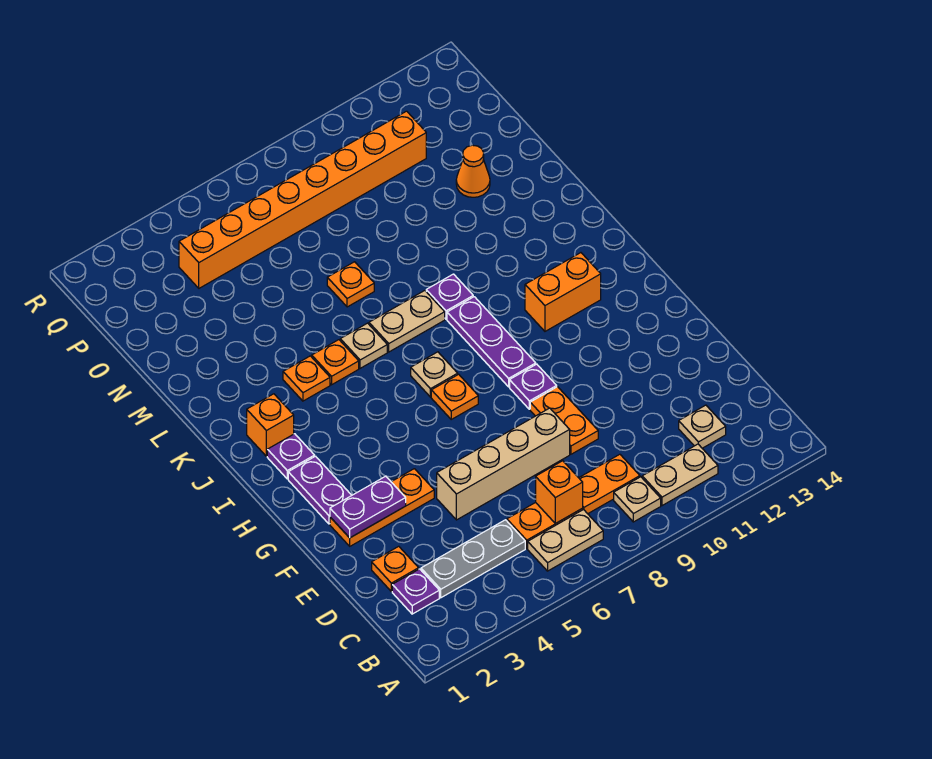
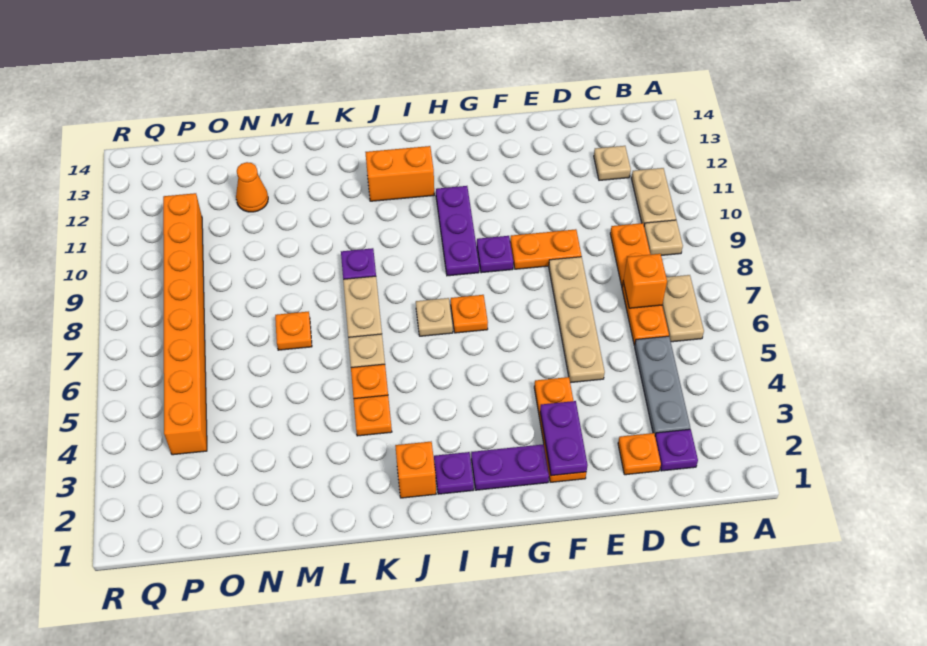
tan brick E5:E8 level 1 -> tan plate E5:E8 level 1
purple plate H9:J9 level 1 -> purple plate H9:H11 level 1
orange brick I11:I12 level 1 -> orange brick I12:J12 level 1

